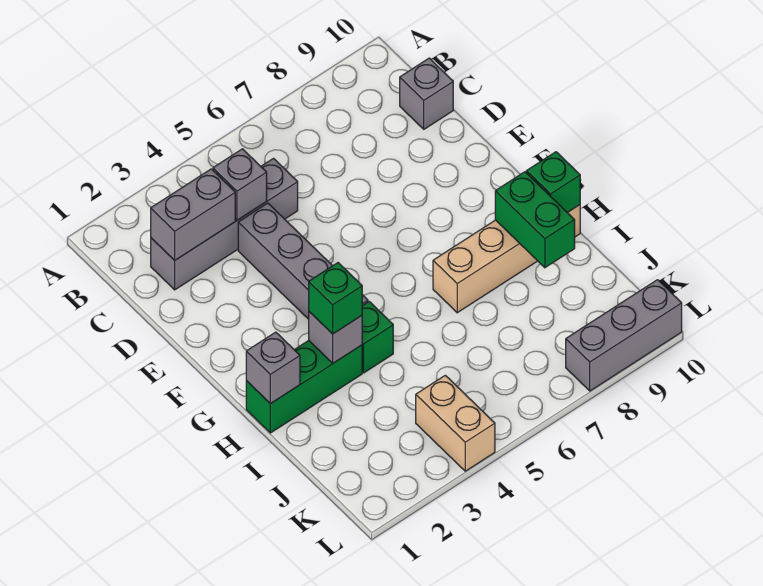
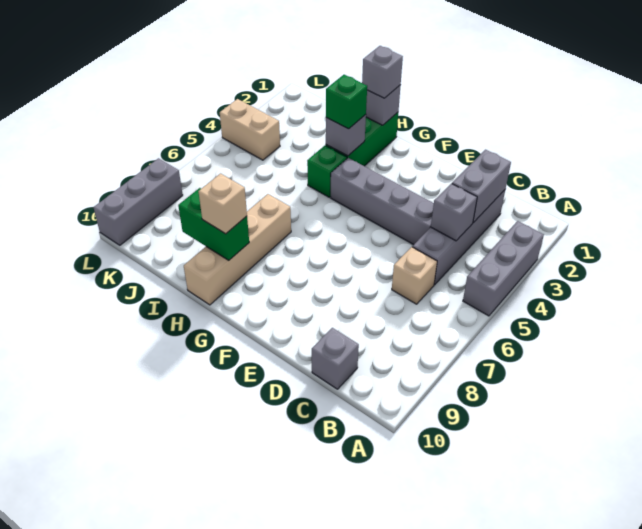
none -> grey brick A3:A5 level 1
none -> tan brick C6 level 1
none -> grey brick H1 level 3
none -> tan brick H9 level 3
green brick H10 level 2 -> none

